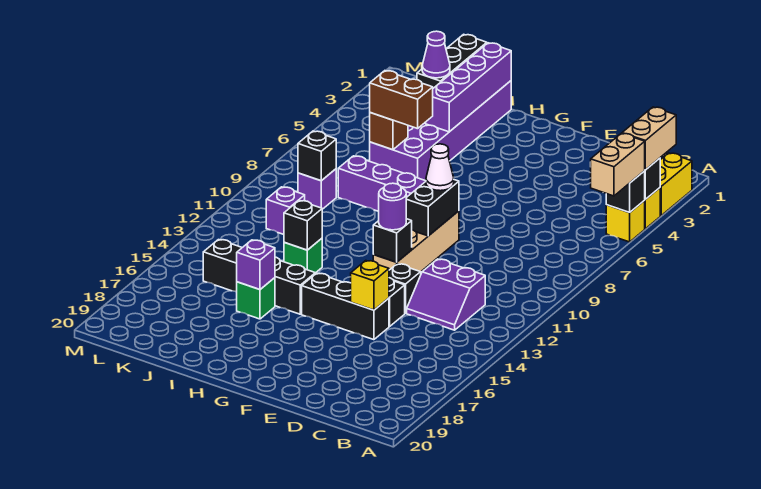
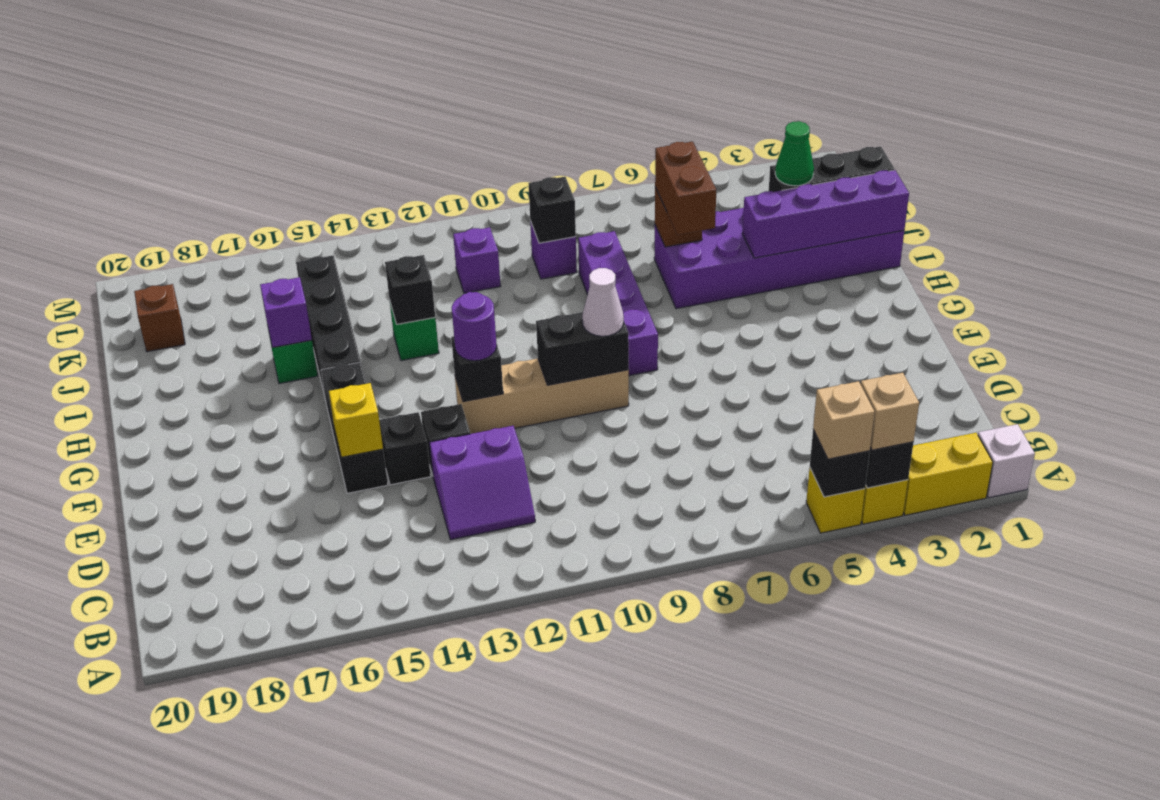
none -> white brick A1 level 1
tan brick A3:A4 level 3 -> tan brick A4 level 3
tan brick A5:A6 level 3 -> tan brick A5 level 3
purple slope C12:D13 level 1 top 12 -> purple slope C12:D13 level 1 top D
purple cone J3 level 3 -> green cone J3 level 3
none -> brown brick K19 level 1

